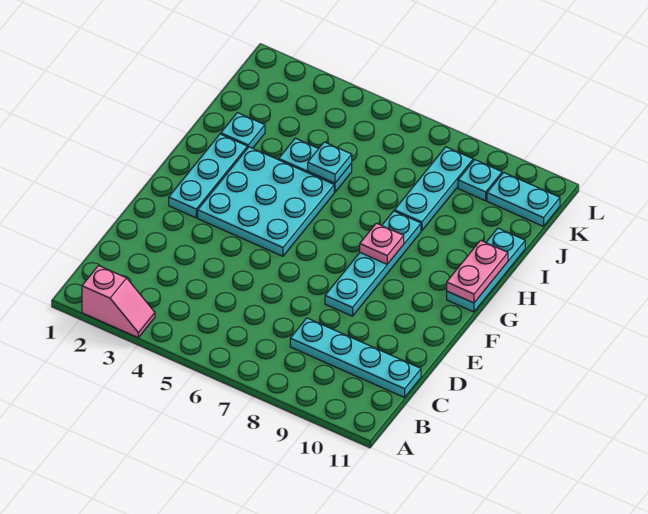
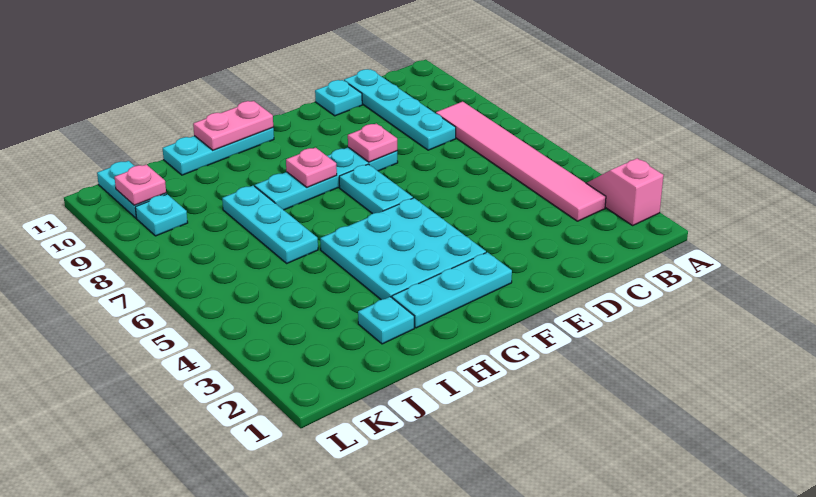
none -> pink tile B3:B8 level 1
none -> pink plate E8 level 2
cyan plate I4:I5 level 1 -> cyan plate F6:F7 level 1
cyan plate I5 level 2 -> cyan plate D11 level 1
cyan plate I8:K8 level 1 -> cyan plate I6:I8 level 1
none -> pink plate K10 level 2

